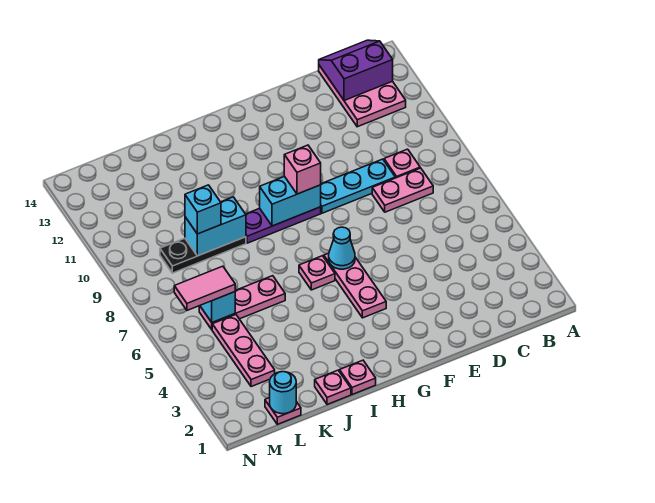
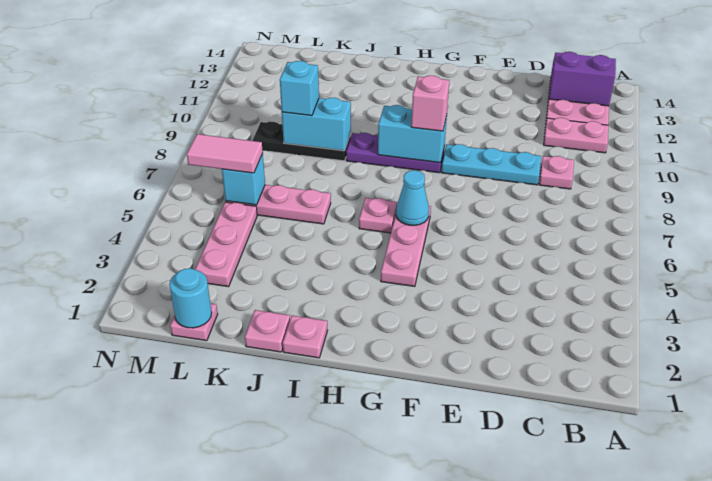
pink plate C8:D8 level 1 -> pink plate B11:C11 level 1

